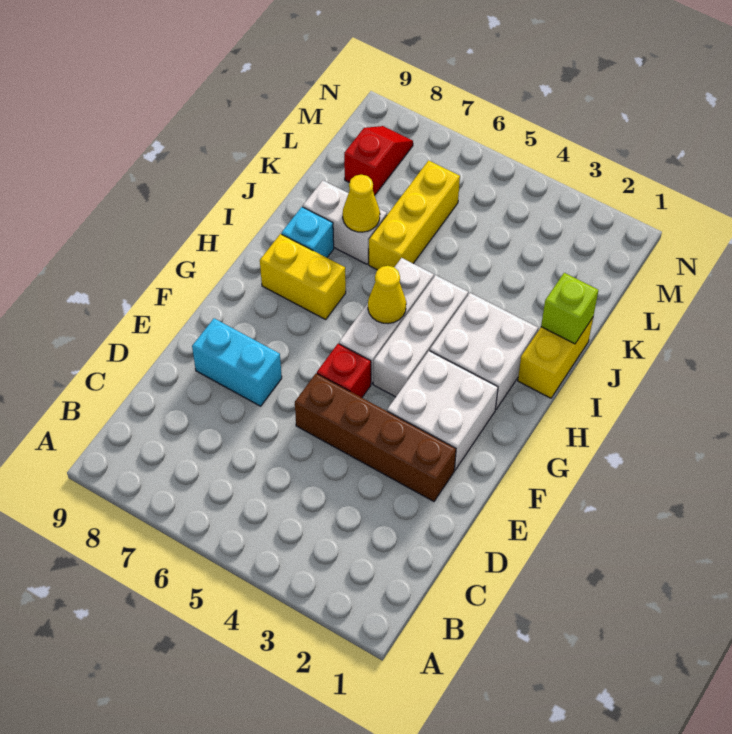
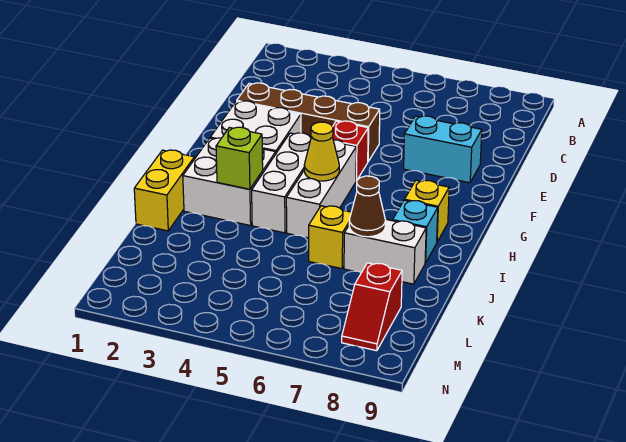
yellow brick H7:H8 level 1 -> yellow brick H8 level 1
lime brick J1 level 2 -> lime brick I3 level 2
yellow brick J6:L6 level 1 -> yellow brick J6 level 1
yellow cone J7 level 2 -> brown cone J7 level 2

